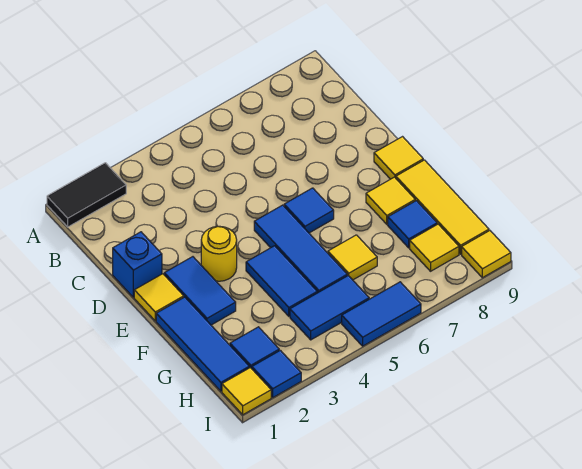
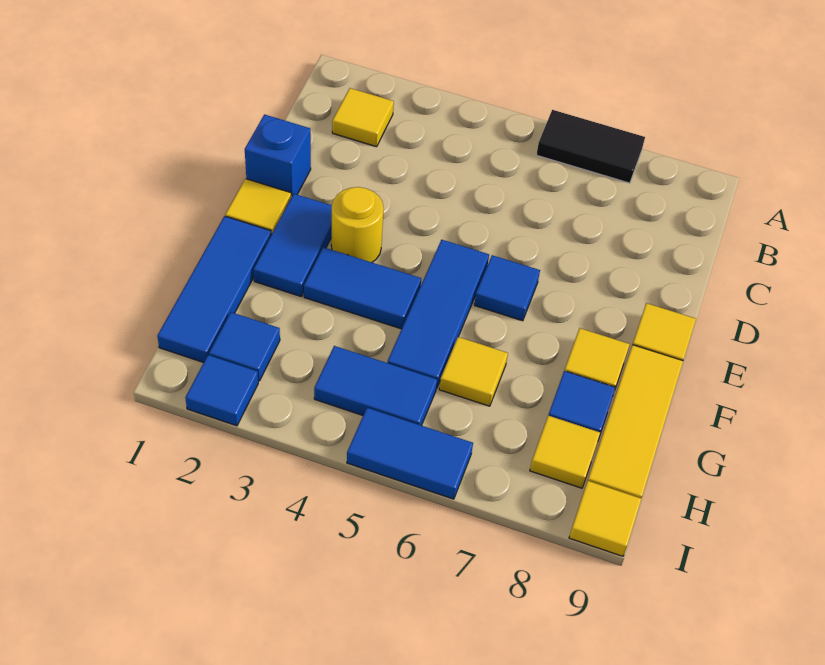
black tile A1:A2 level 1 -> black tile A6:A7 level 1
blue tile F4:G4 level 1 -> blue tile F3:F4 level 1
yellow tile I1 level 1 -> yellow tile B2 level 1

